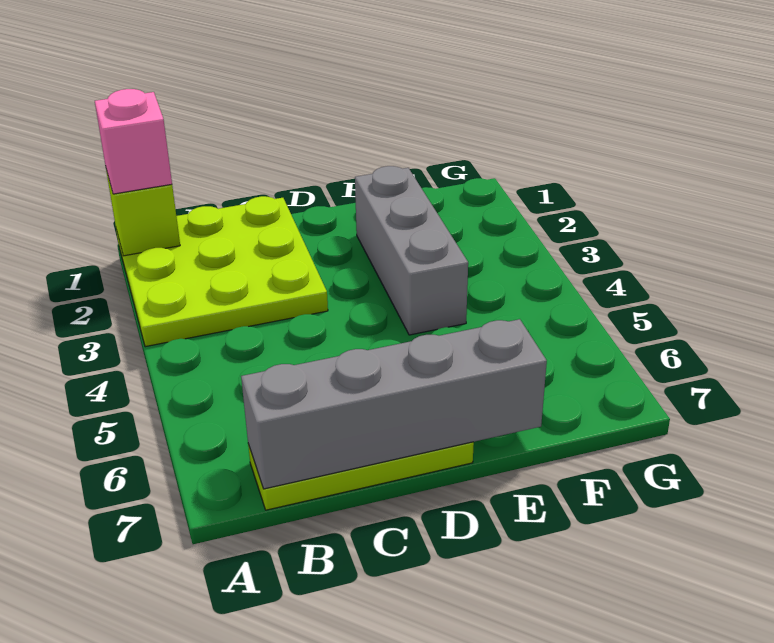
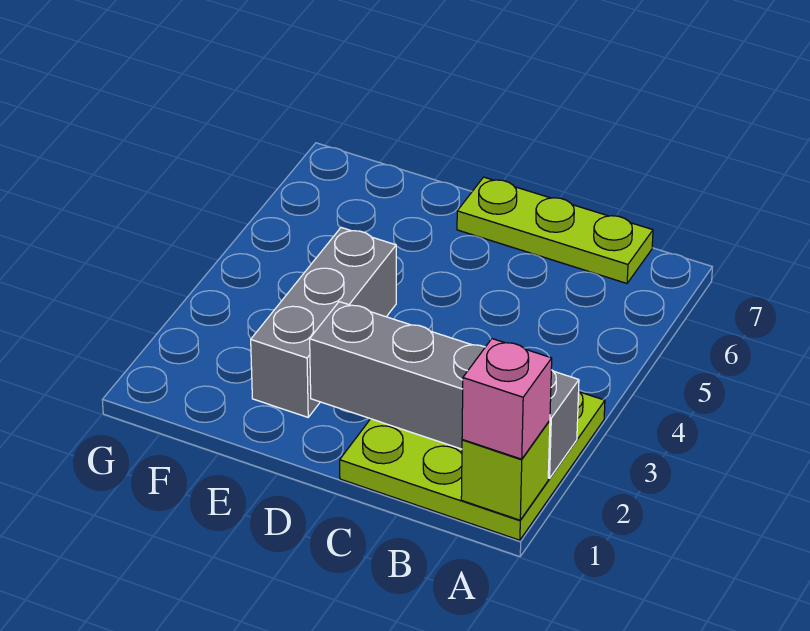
grey brick B7:E7 level 2 -> grey brick A2:D2 level 2

